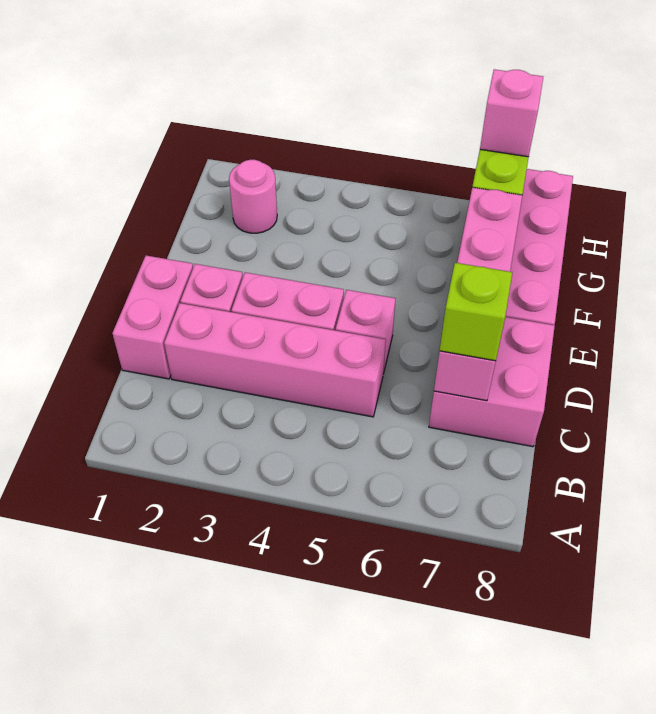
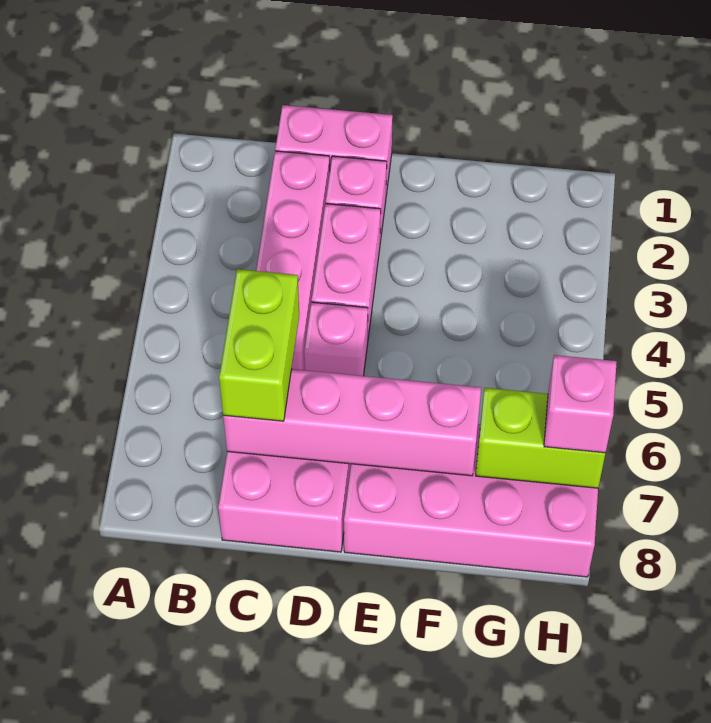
lime brick C7 level 3 -> lime brick C6:C7 level 3
pink round brick G2 level 1 -> none

